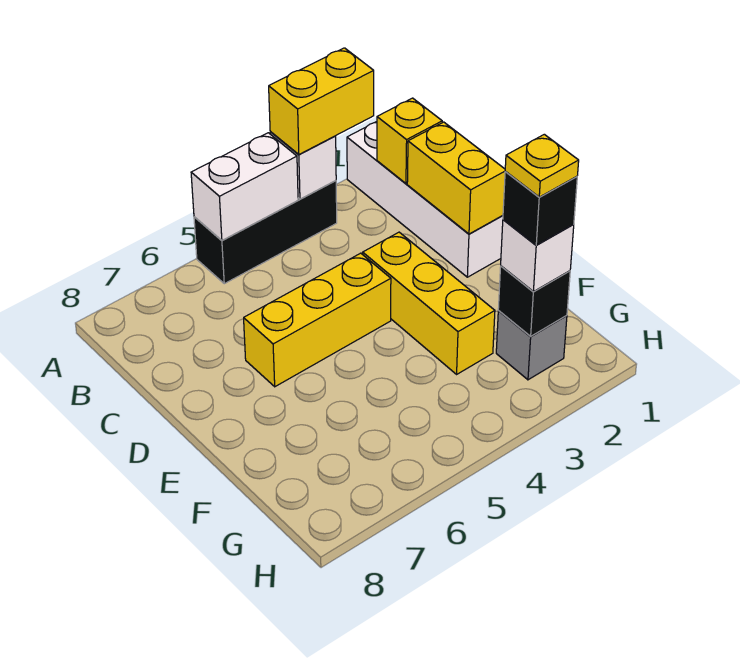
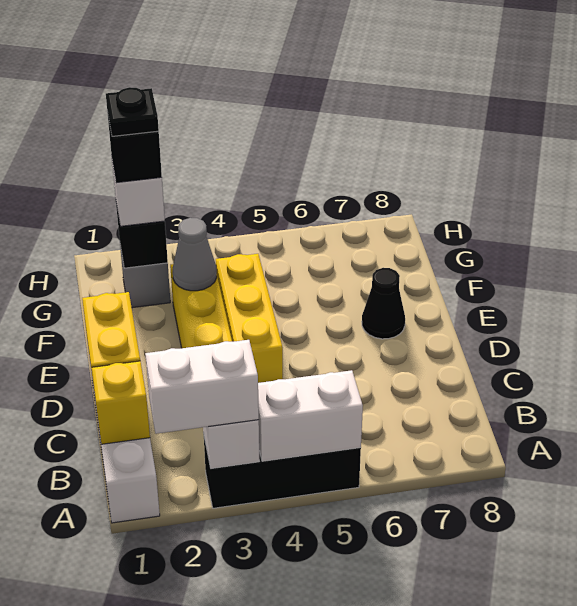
yellow brick A2:A3 level 3 -> white brick A2:A3 level 3
yellow brick D4:D6 level 1 -> yellow brick D4:F4 level 1
none -> black cone E7 level 1
none -> grey cone F3 level 2
yellow plate G2 level 5 -> black plate G2 level 5

